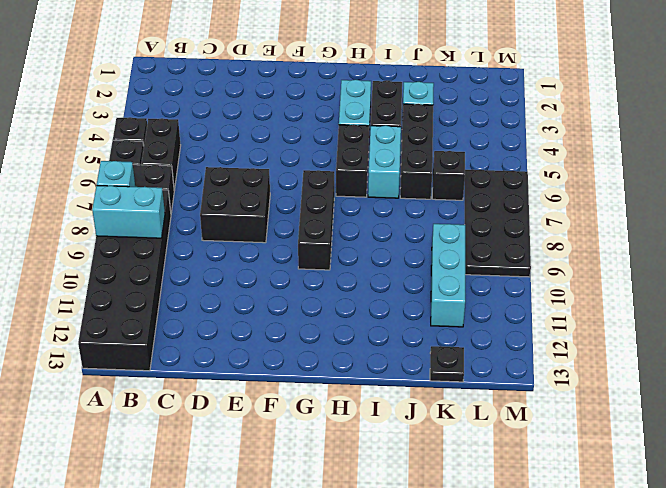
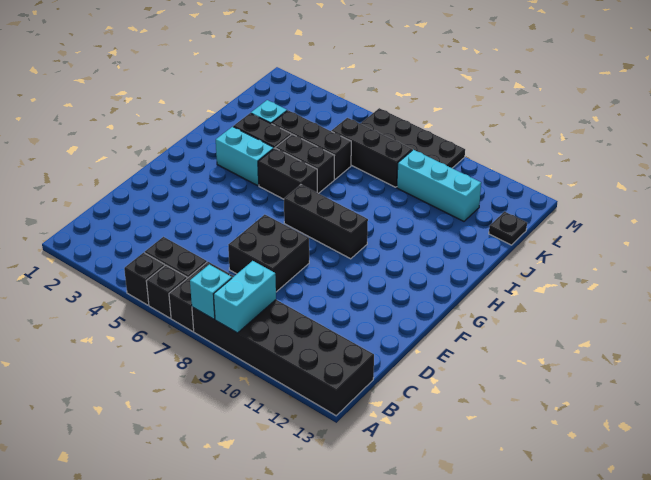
cyan brick I5:I6 level 1 -> black brick I5:I6 level 1
black brick K6 level 1 -> black brick K6:K8 level 1

